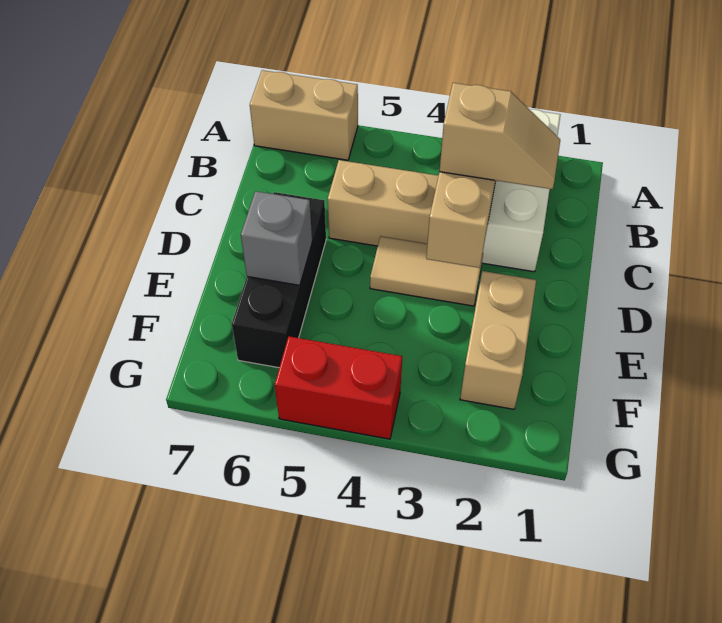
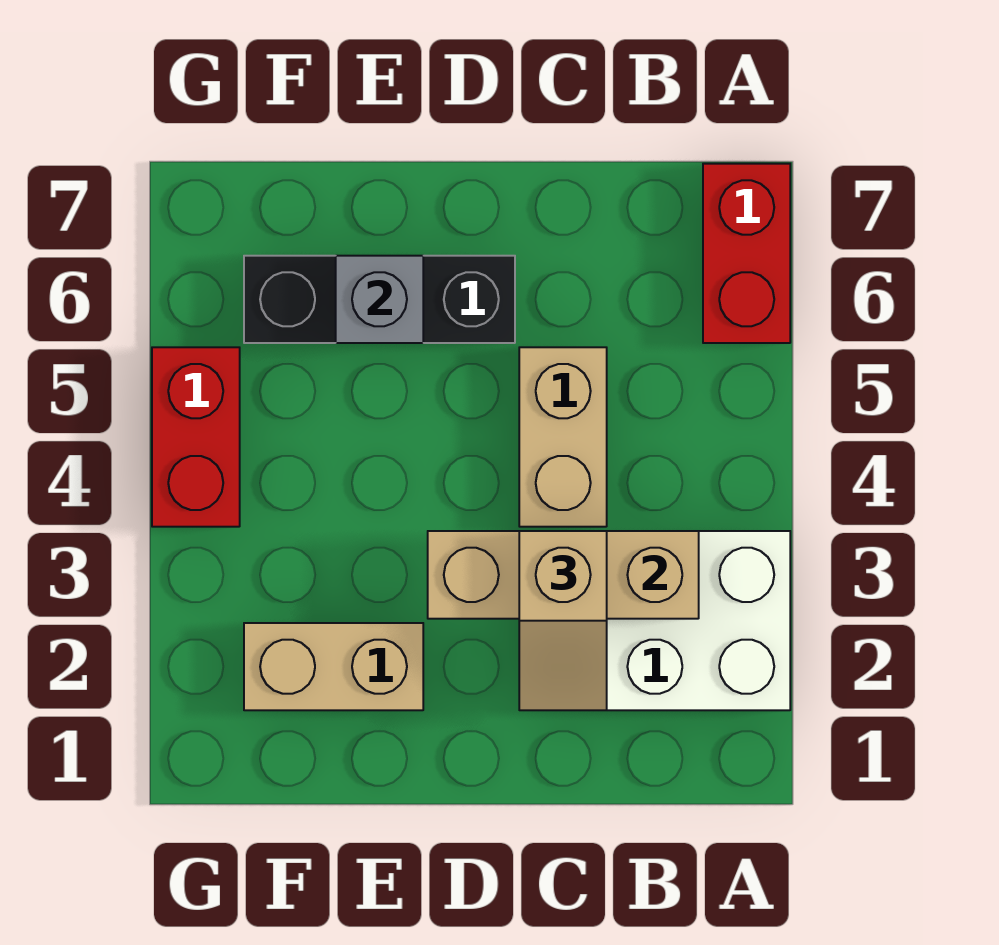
tan brick A6:A7 level 1 -> red brick A6:A7 level 1
tan tile D3:D4 level 1 -> none

